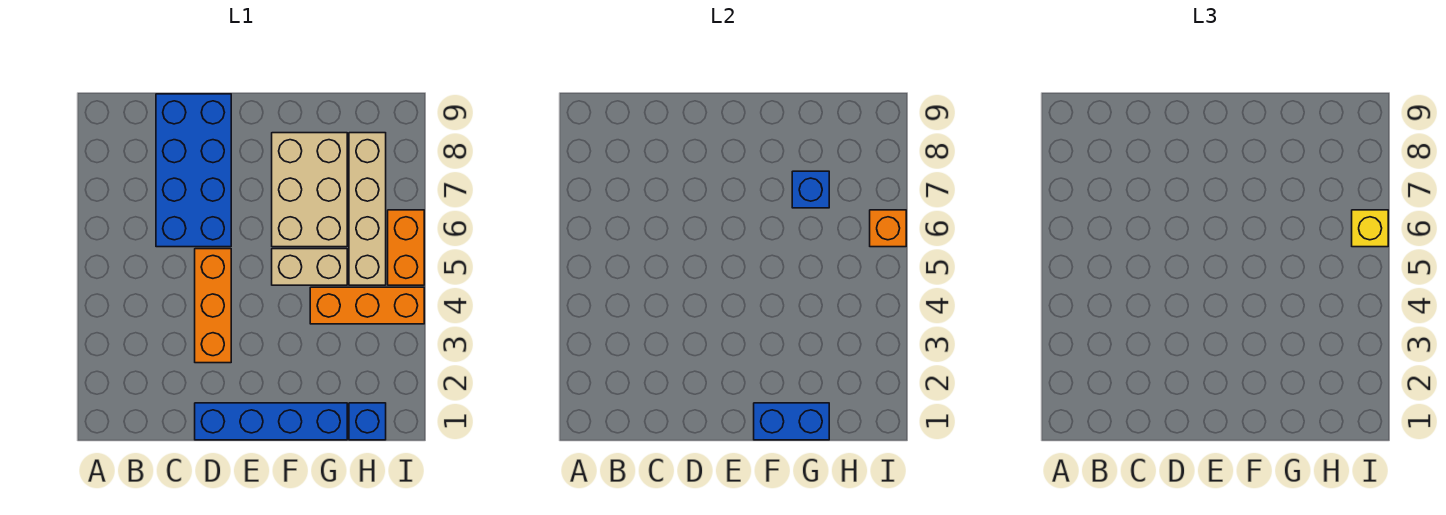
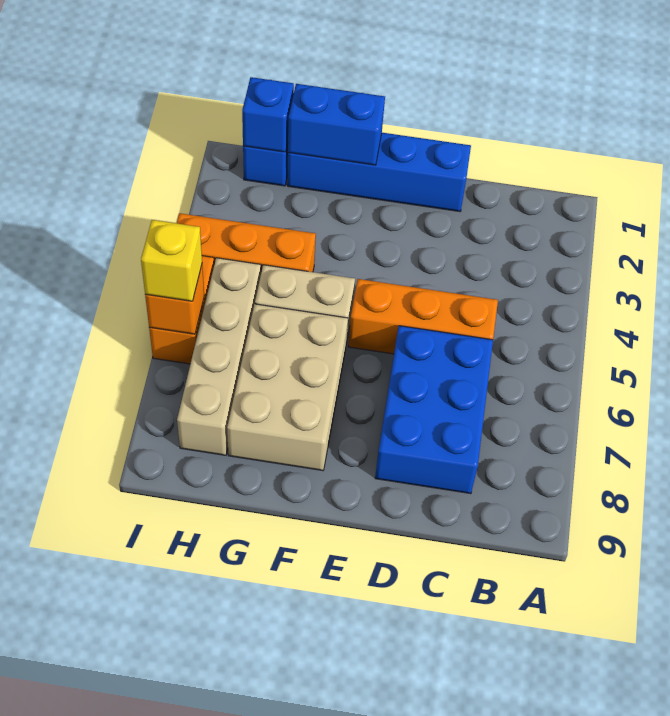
blue brick C6:D9 level 1 -> blue brick C6:D8 level 1
orange brick D3:D5 level 1 -> orange brick C5:E5 level 1
blue brick G7 level 2 -> blue brick H1 level 2

